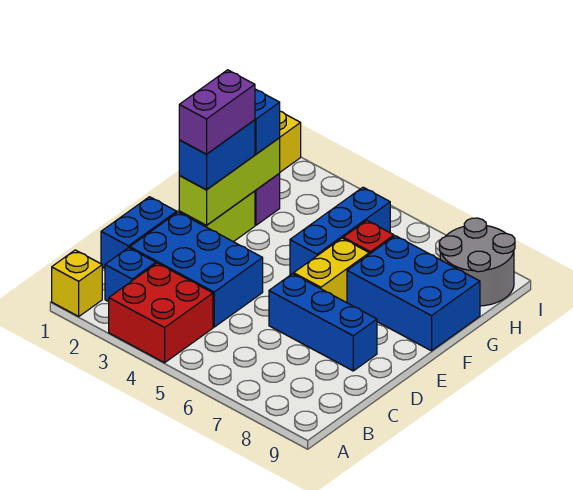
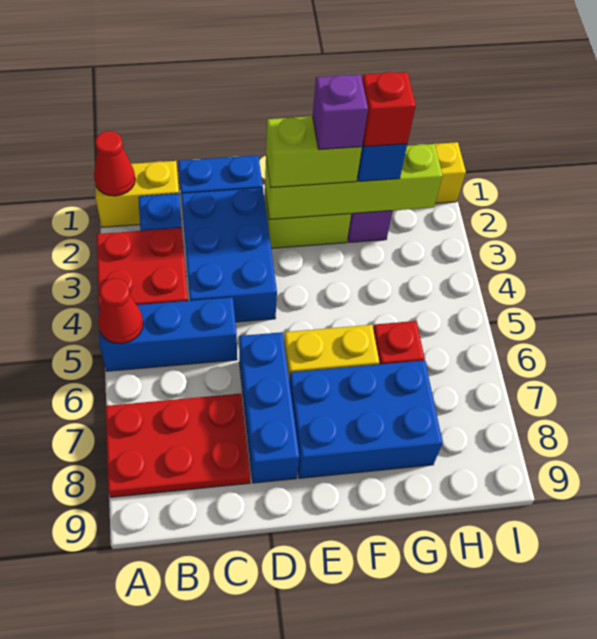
yellow brick A1 level 1 -> yellow brick A1:B1 level 1
none -> red cone A1 level 2
none -> red cone A5 level 2
none -> red plate A7:C8 level 1
lime brick E2:G2 level 2 -> lime brick E2:H2 level 2
blue brick E2:F2 level 3 -> lime brick E2:F2 level 3
purple brick E2:F2 level 4 -> purple brick F2 level 4
blue brick F5:H5 level 1 -> blue brick A5:C5 level 1
blue brick F7:G9 level 1 -> blue brick E7:G8 level 1
none -> red brick G2 level 4
grey round brick H8:I9 level 1 -> none

